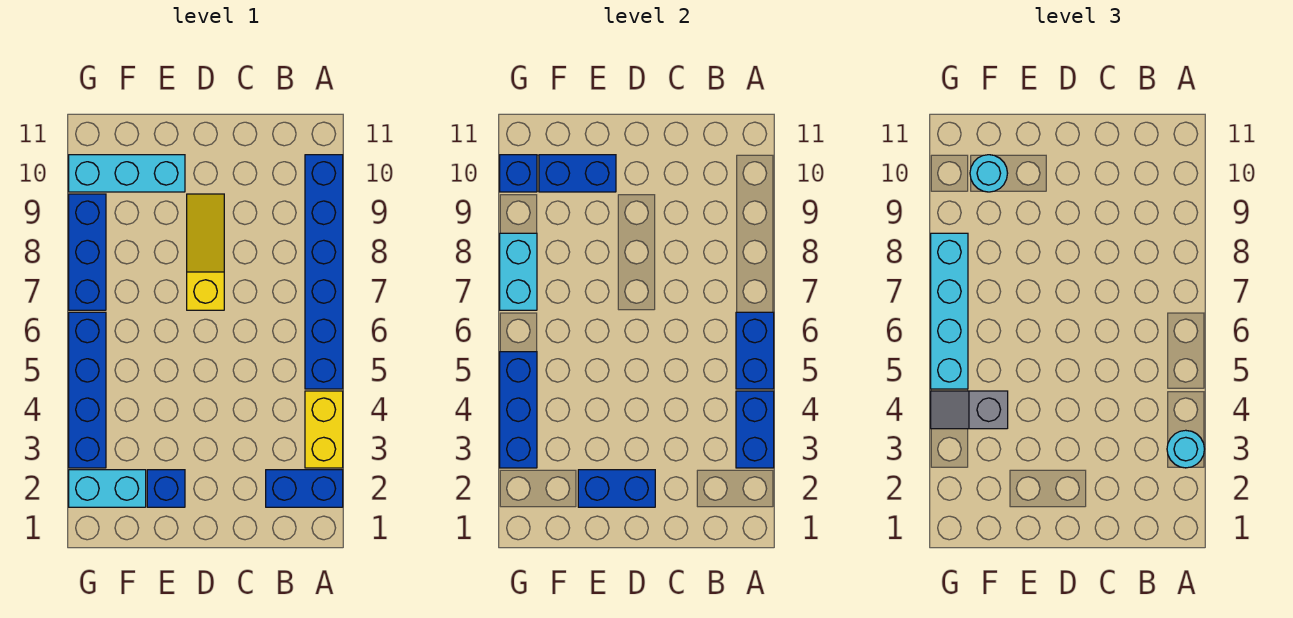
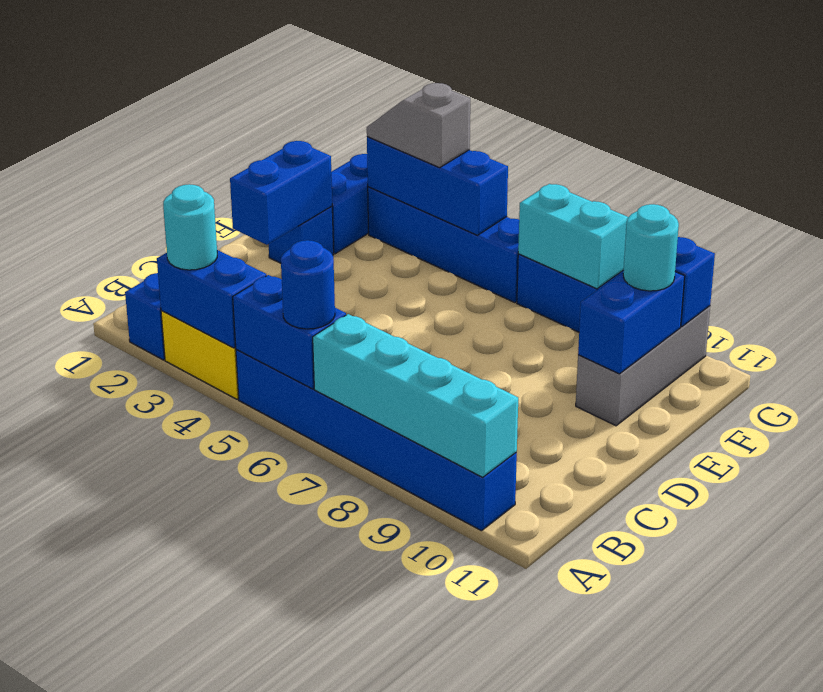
none -> blue round brick A6 level 3
yellow slope D7:D9 level 1 top 7 -> none
cyan brick E10:G10 level 1 -> grey brick E10:G10 level 1
cyan brick F2:G2 level 1 -> blue brick F2:G2 level 1
grey slope F4:G4 level 3 top F -> grey slope G3:G4 level 3 top 4
cyan brick G5:G8 level 3 -> cyan brick A7:A10 level 2

